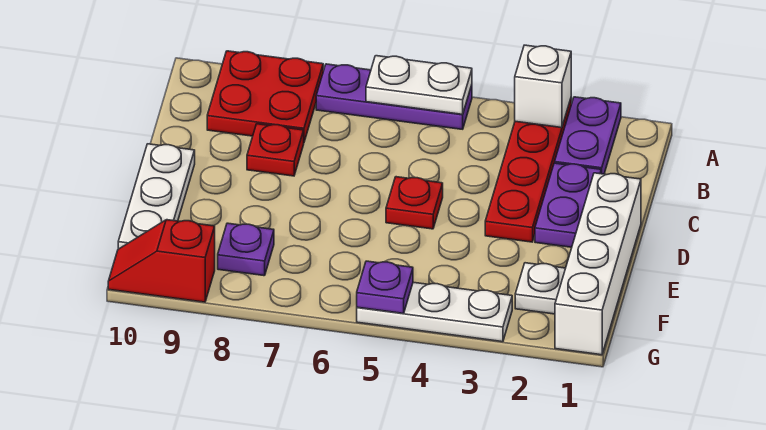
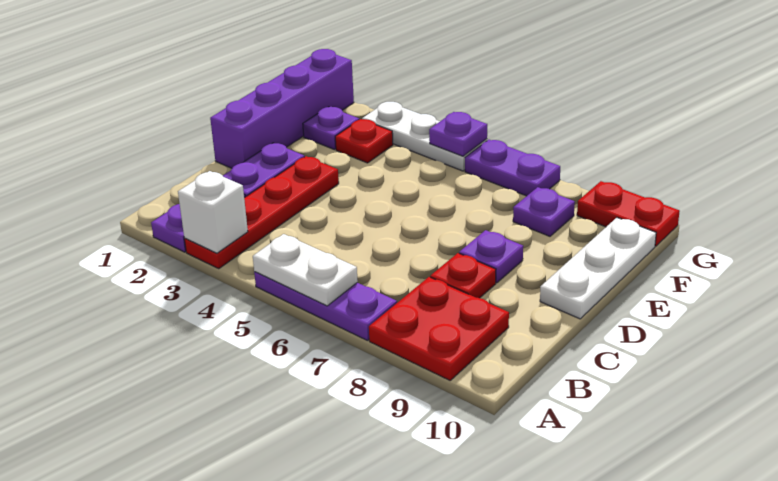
white brick D1:G1 level 1 -> purple brick D1:G1 level 1
red plate D5 level 1 -> red plate F3 level 1
none -> purple plate D8 level 1
white plate F2 level 1 -> purple plate F2 level 1
none -> purple plate G6:G7 level 1
red slope G9:G10 level 1 top 9 -> red plate G9:G10 level 1

